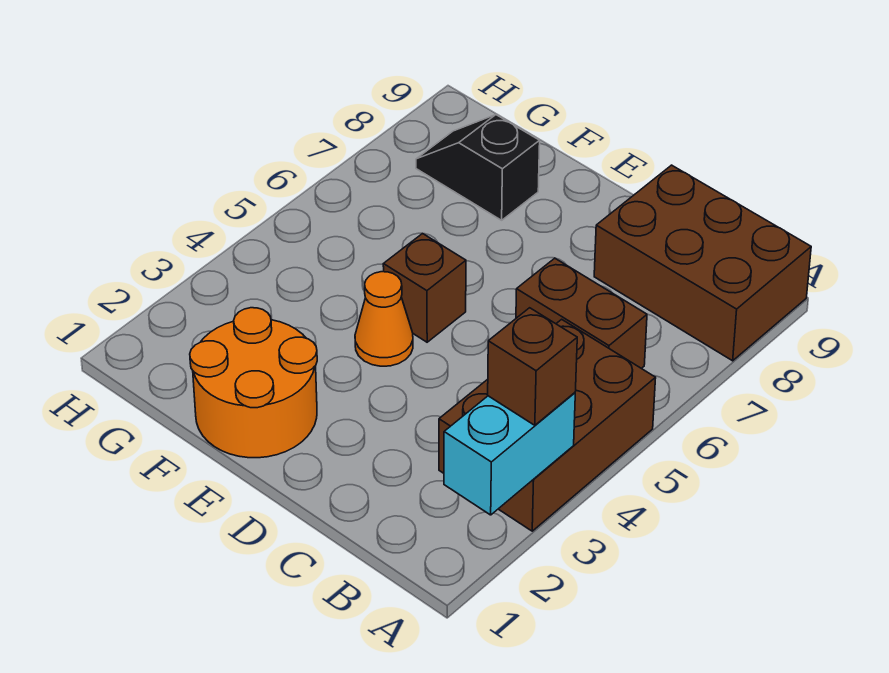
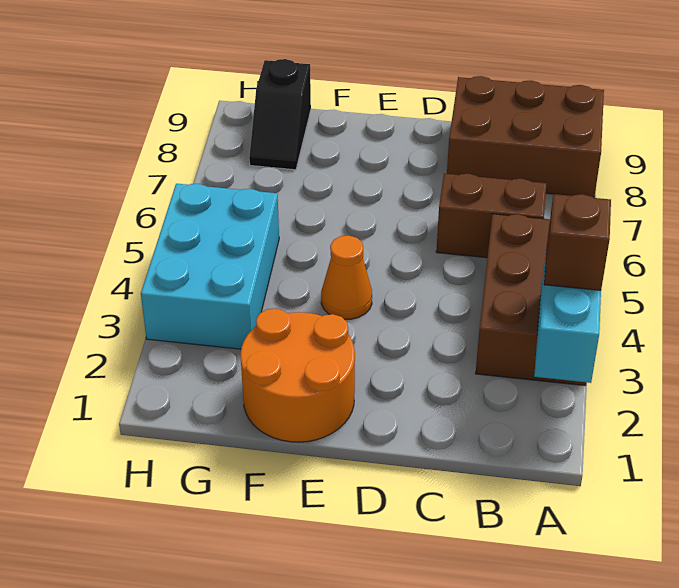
brown brick E5 level 1 -> none
black slope F8:G8 level 1 top F -> black slope G8:G9 level 1 top 9
none -> cyan brick G3:H5 level 1

